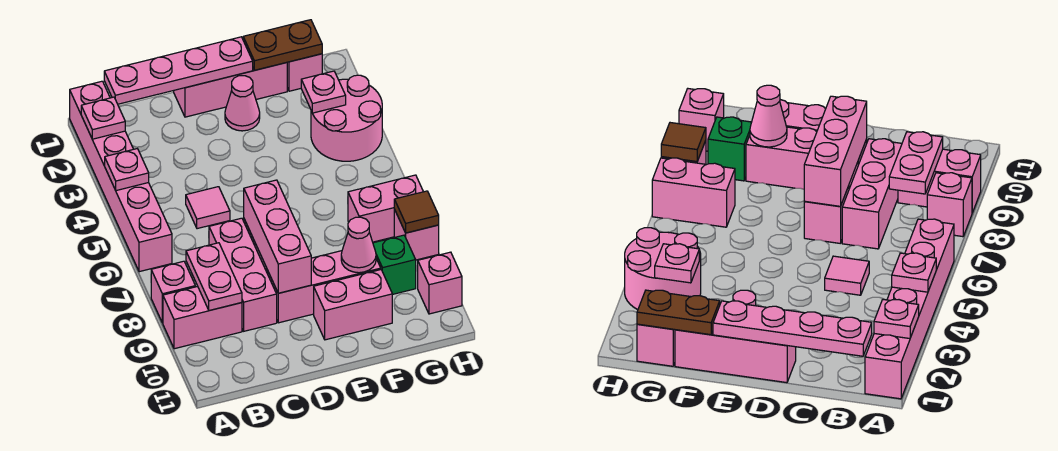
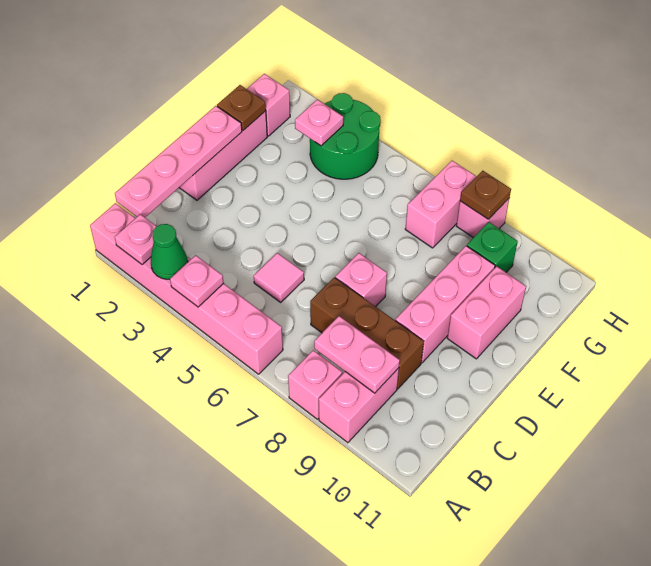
none -> green cone A3 level 2
pink brick C7:C9 level 1 -> brown brick C7:C9 level 1
pink brick D7:D9 level 2 -> none
pink cone E2 level 1 -> none
brown plate F1:G1 level 2 -> brown plate F1 level 2
pink cone F9 level 2 -> none
pink round brick G3:H4 level 1 -> green round brick G3:H4 level 1
brown tile H8 level 2 -> brown plate H8 level 2
pink brick H10 level 1 -> none

